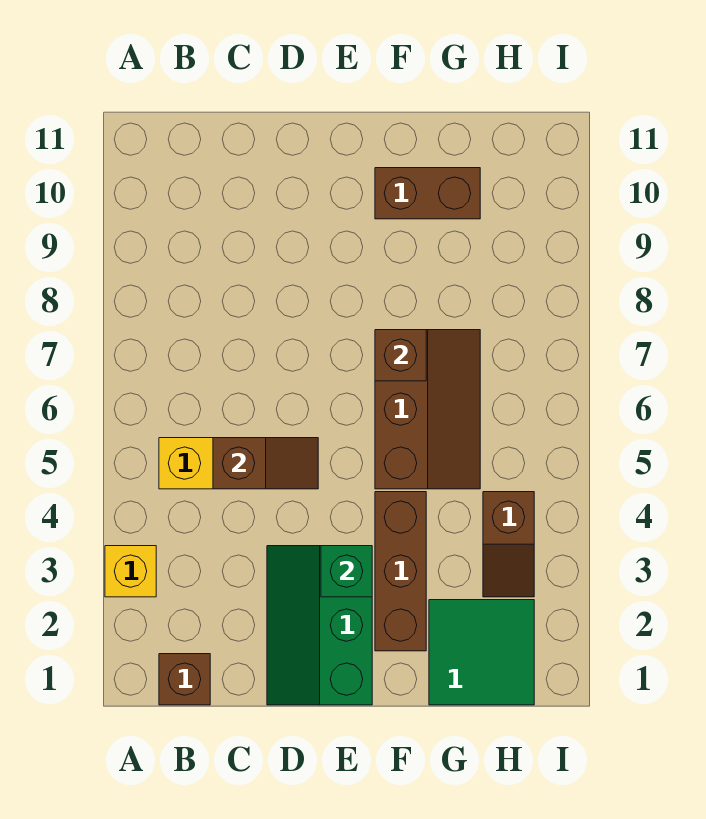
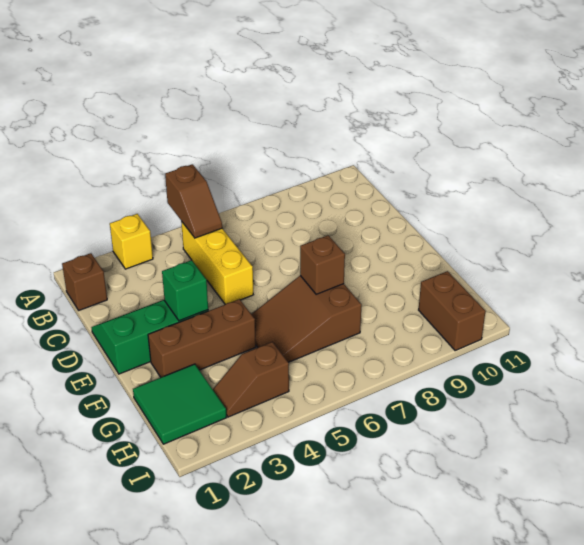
brown slope C5:D5 level 2 top C -> brown slope A5:B5 level 2 top A
brown slope F5:G7 level 1 top F -> brown slope F5:G7 level 1 top 7
brown brick F10:G10 level 1 -> brown brick H10:I10 level 1

